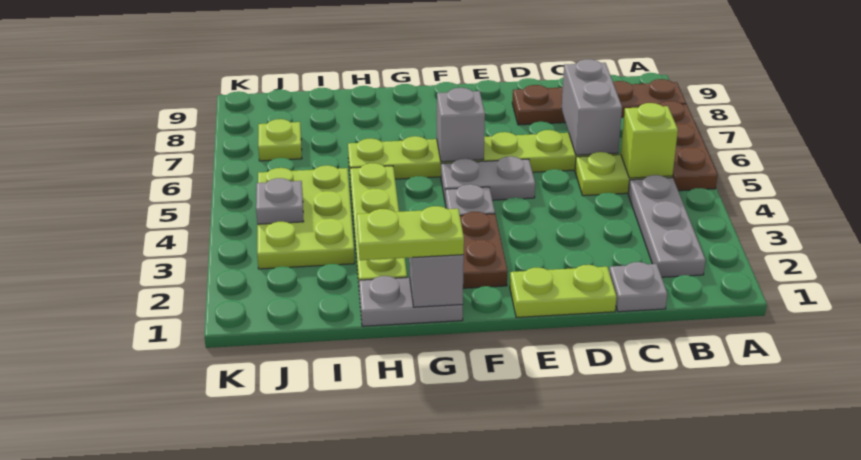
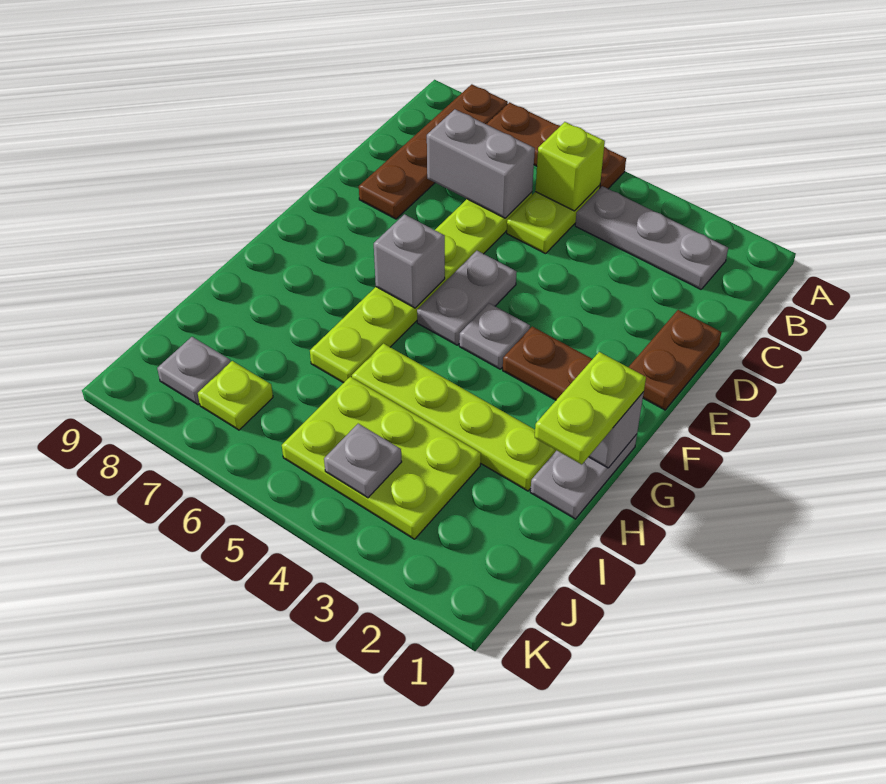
grey plate C1 level 1 -> grey plate J8 level 1
lime plate D1:E1 level 1 -> brown plate D1:E1 level 1

